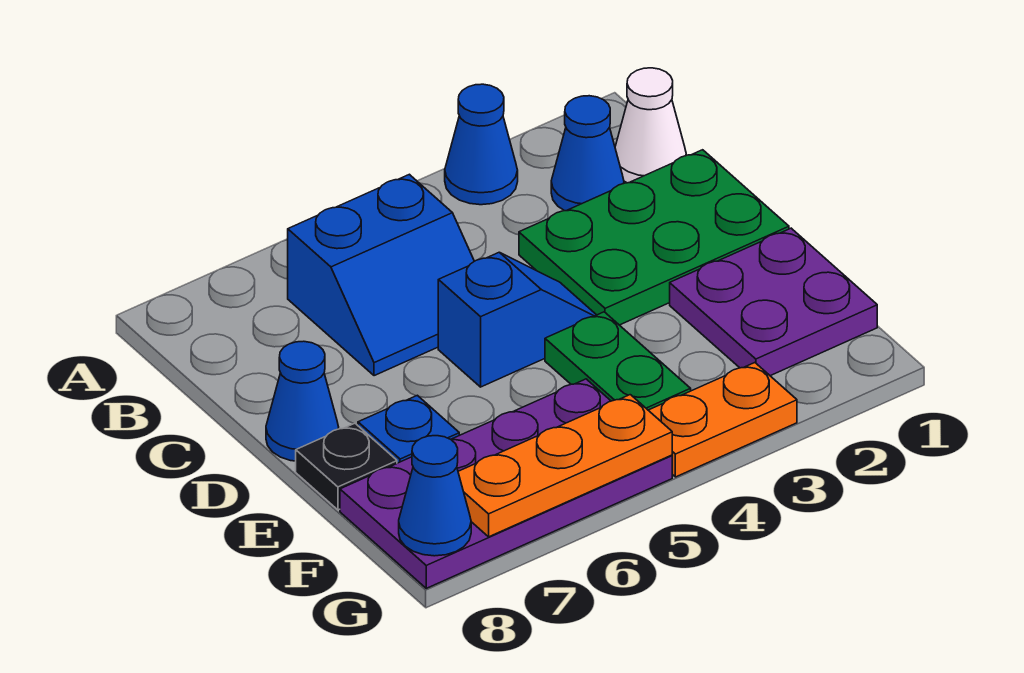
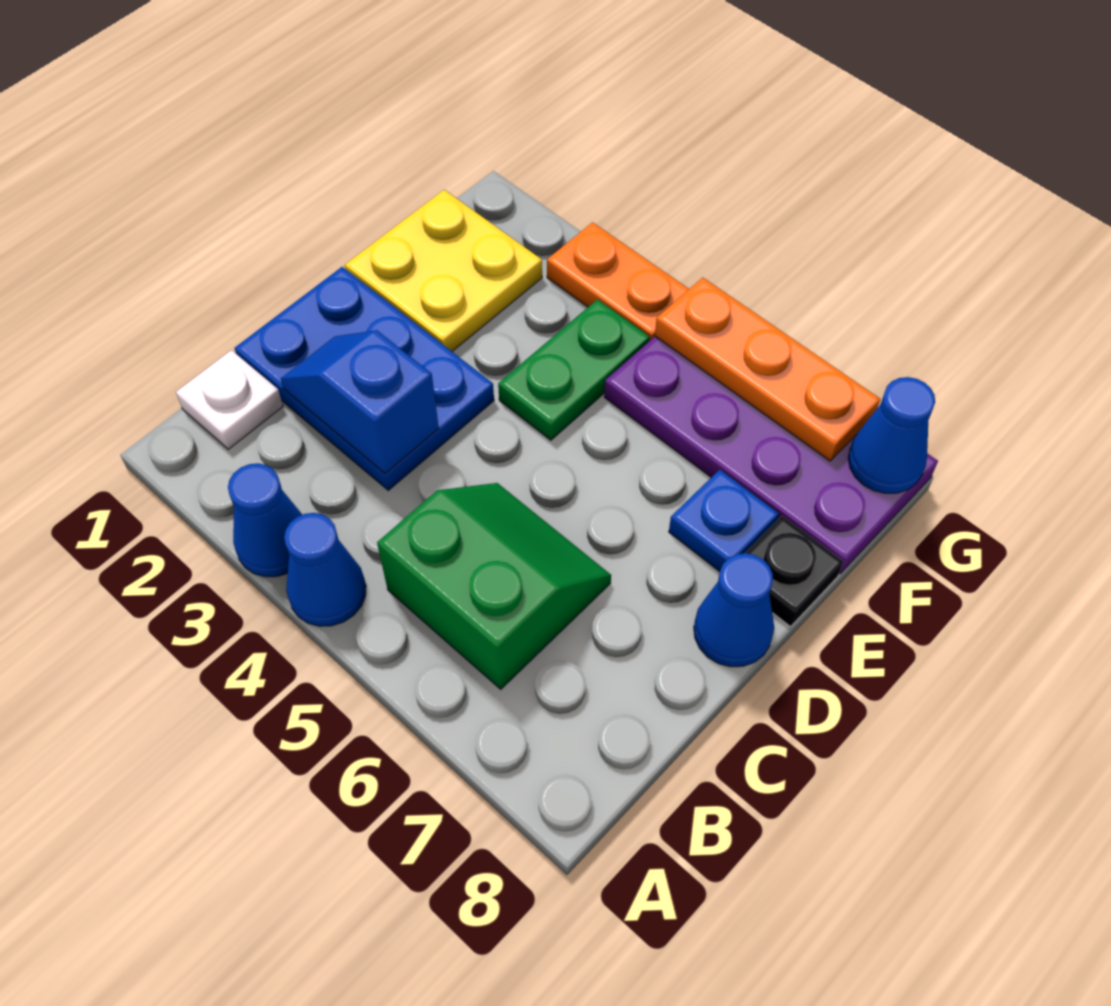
white cone B1 level 1 -> white plate B1 level 1
blue cone B2 level 1 -> blue cone A4 level 1
blue slope B5:C6 level 1 top B -> green slope B5:C6 level 1 top B
green plate C1:D3 level 1 -> blue plate C1:D3 level 1
blue slope D4:D5 level 1 top 5 -> blue slope C2:C3 level 2 top 3
purple plate E1:F2 level 1 -> yellow plate E1:F2 level 1

